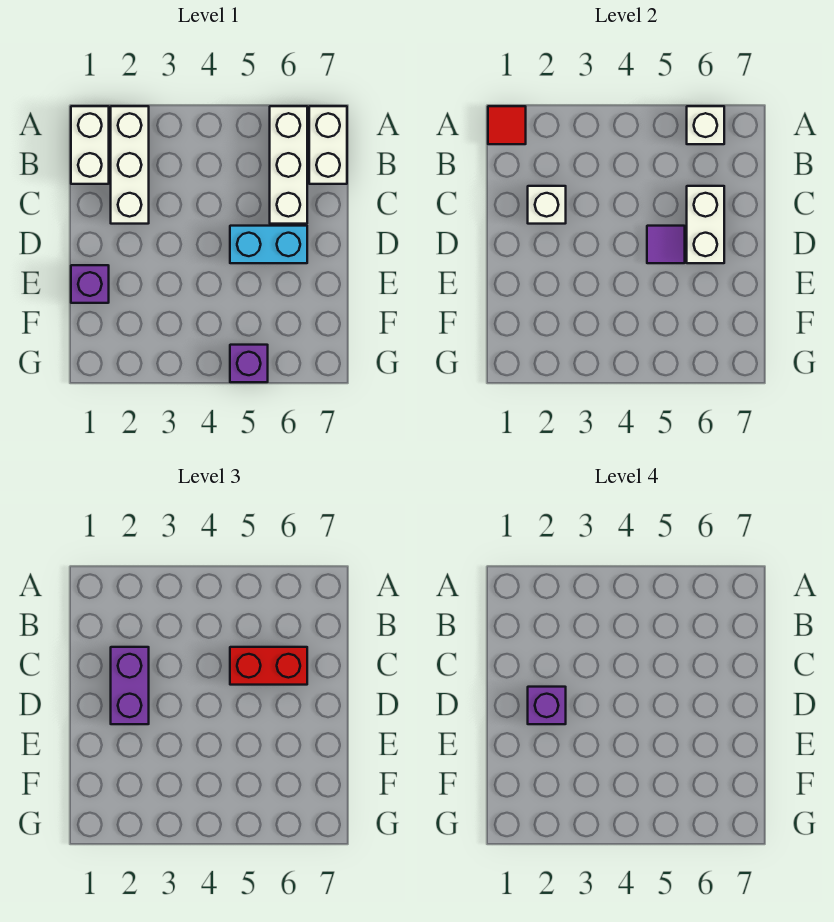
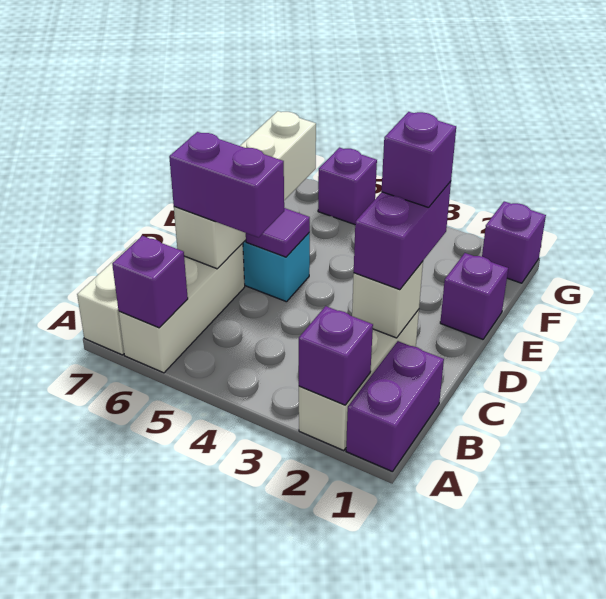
white brick A1:B1 level 1 -> purple brick A1:B1 level 1
red tile A1 level 2 -> none
none -> purple brick A2 level 2
white brick A6 level 2 -> purple brick A6 level 2
red brick C5:C6 level 3 -> purple brick C5:C6 level 3
white brick C6:D6 level 2 -> white brick C6:F6 level 2
none -> purple brick G1 level 1

